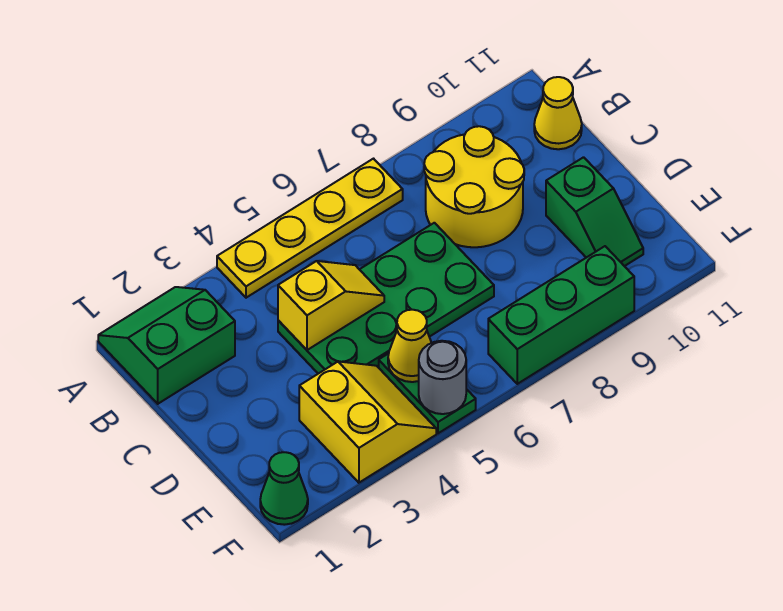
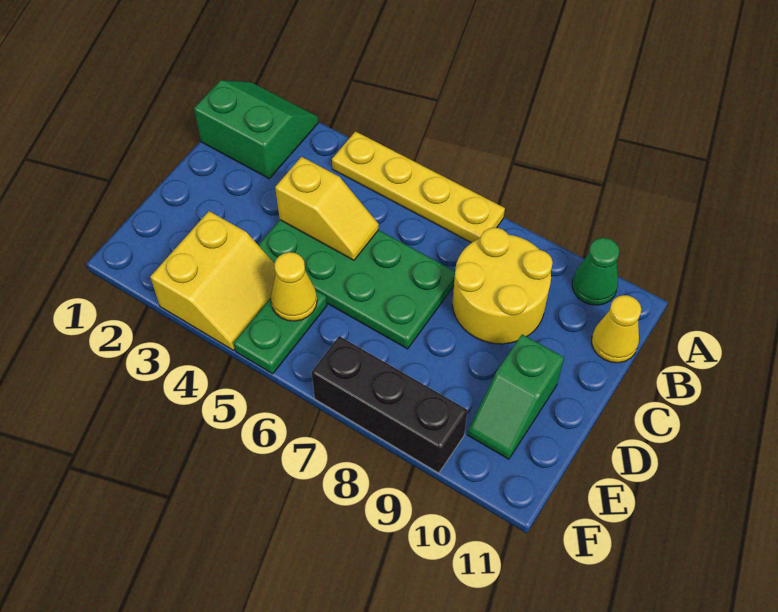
green cone F1 level 1 -> green cone A10 level 1
grey round brick F5 level 2 -> none
green brick F7:F9 level 1 -> black brick F7:F9 level 1

